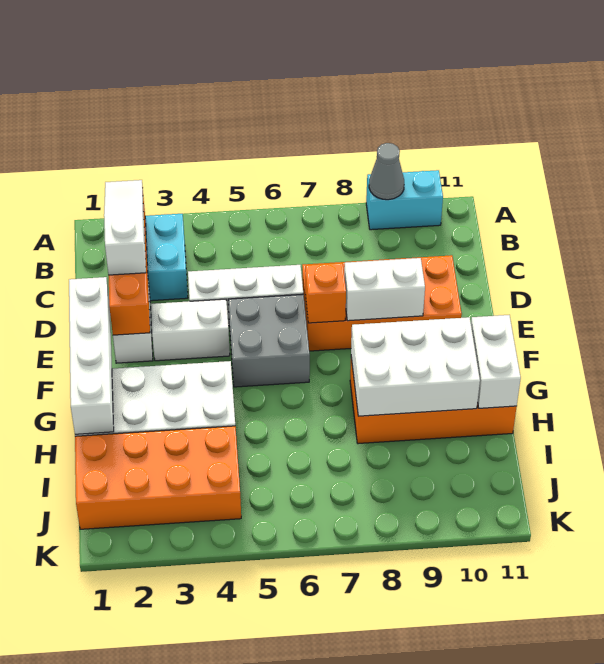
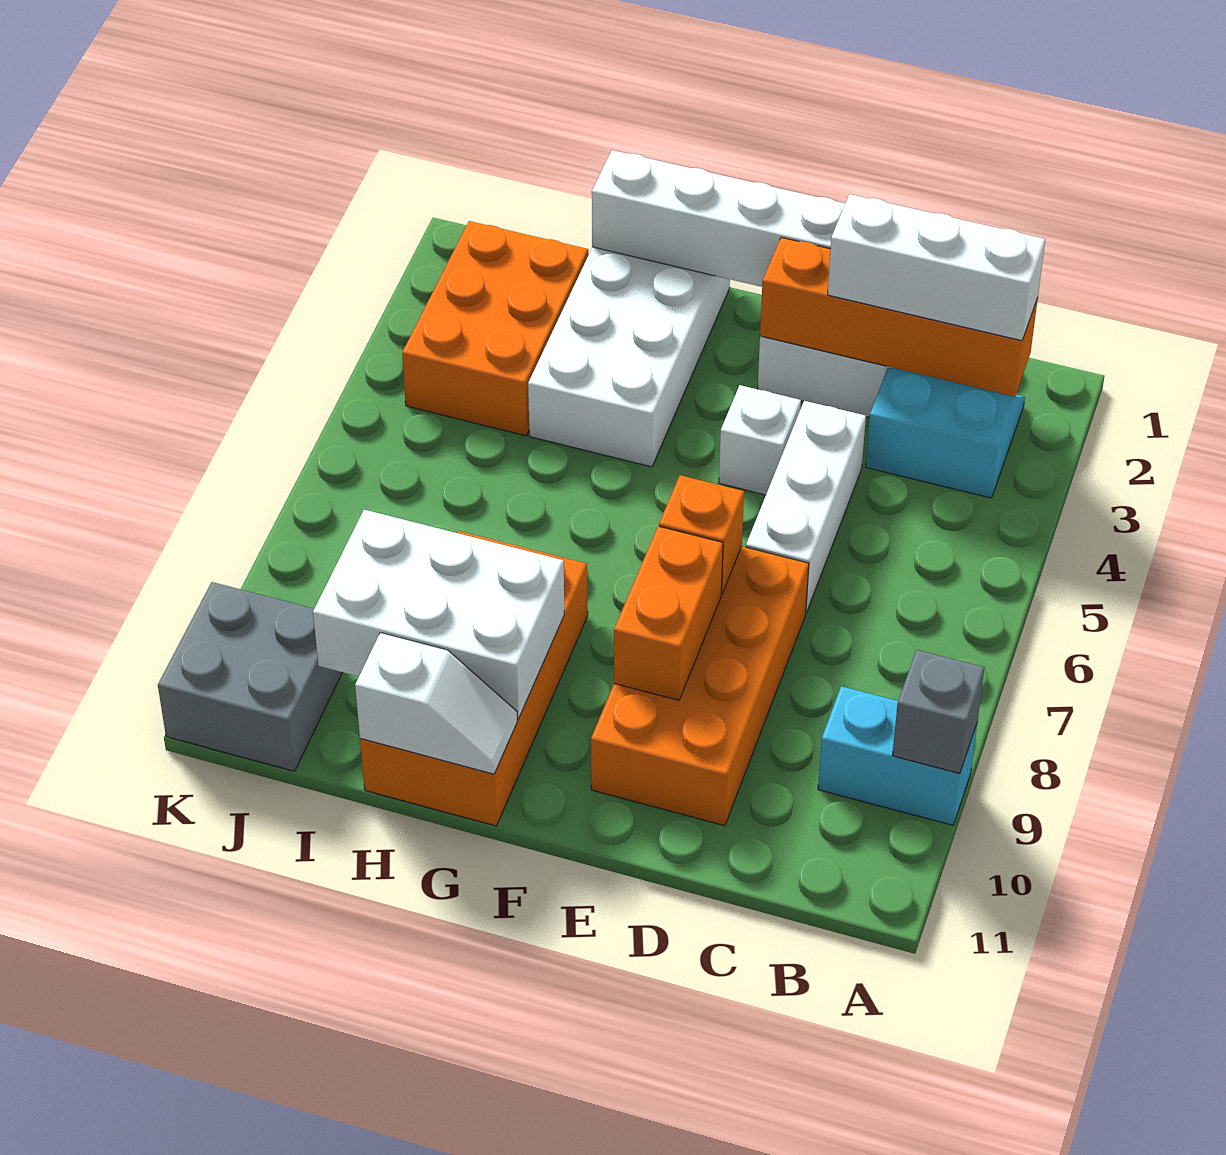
cyan brick A9:A10 level 1 -> cyan brick A9:B9 level 1
grey cone A9 level 2 -> grey brick A9 level 2
white slope B2:D2 level 3 top D -> white brick B2:D2 level 3
white brick E3:E4 level 1 -> white brick E4 level 1
grey brick E5:F6 level 1 -> grey brick J10:K11 level 1
white brick E8:E9 level 2 -> orange brick E8:E9 level 2
white brick G8:H10 level 2 -> white brick G9:I10 level 2
white brick G11:H11 level 2 -> white slope G11:H11 level 2 top H
orange brick I1:J4 level 1 -> orange brick I2:J4 level 1

